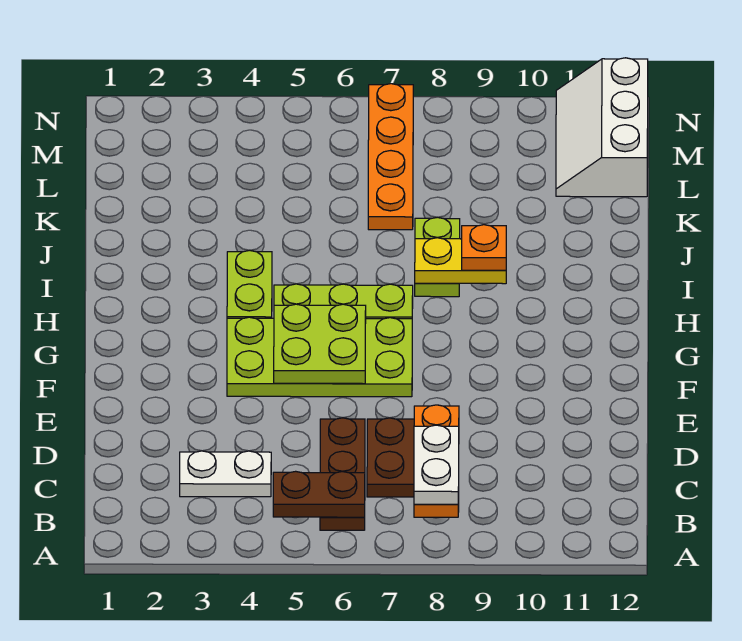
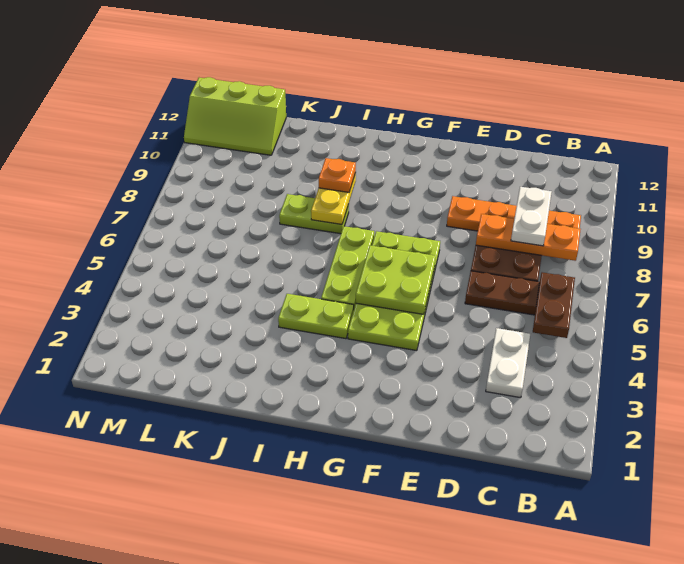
white plate B8:C8 level 3 -> white plate C8:C9 level 3
orange plate K7:N7 level 1 -> orange plate B9:E9 level 1
white slope L11:N12 level 1 top 12 -> lime slope L11:N12 level 1 top 12

